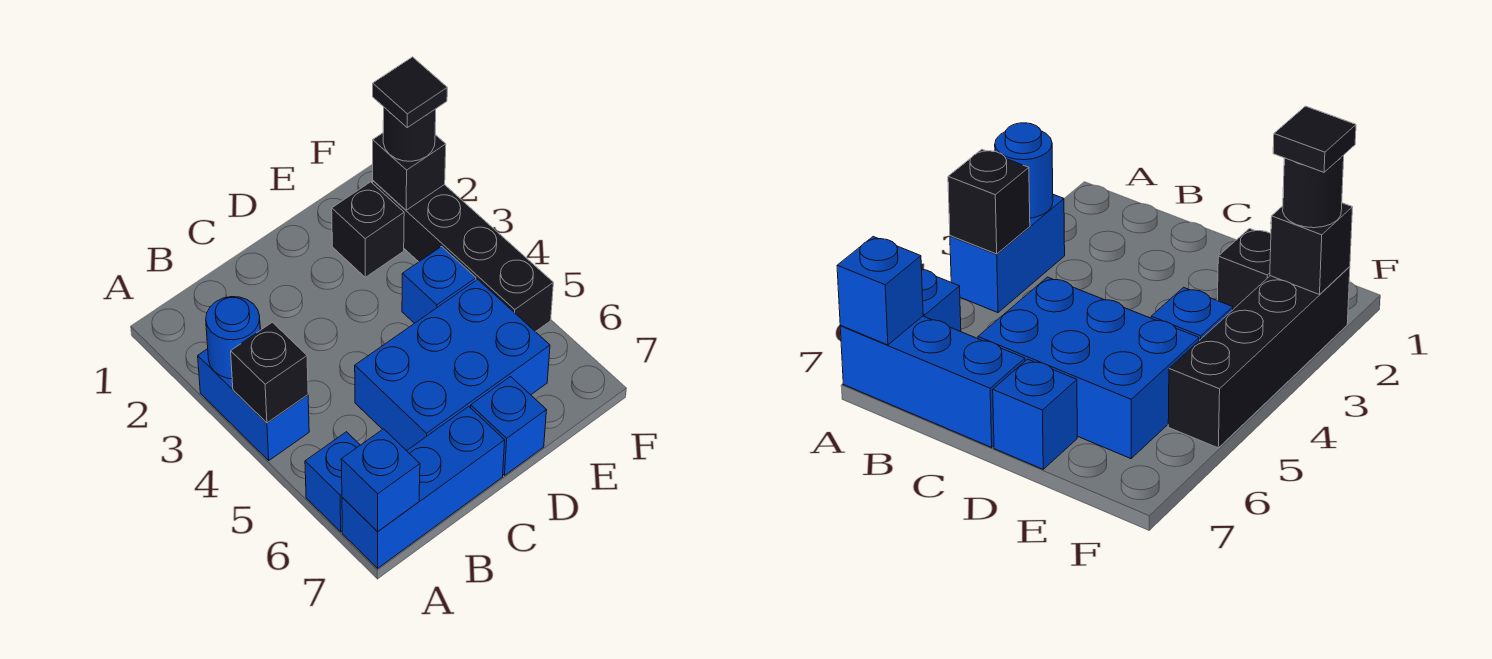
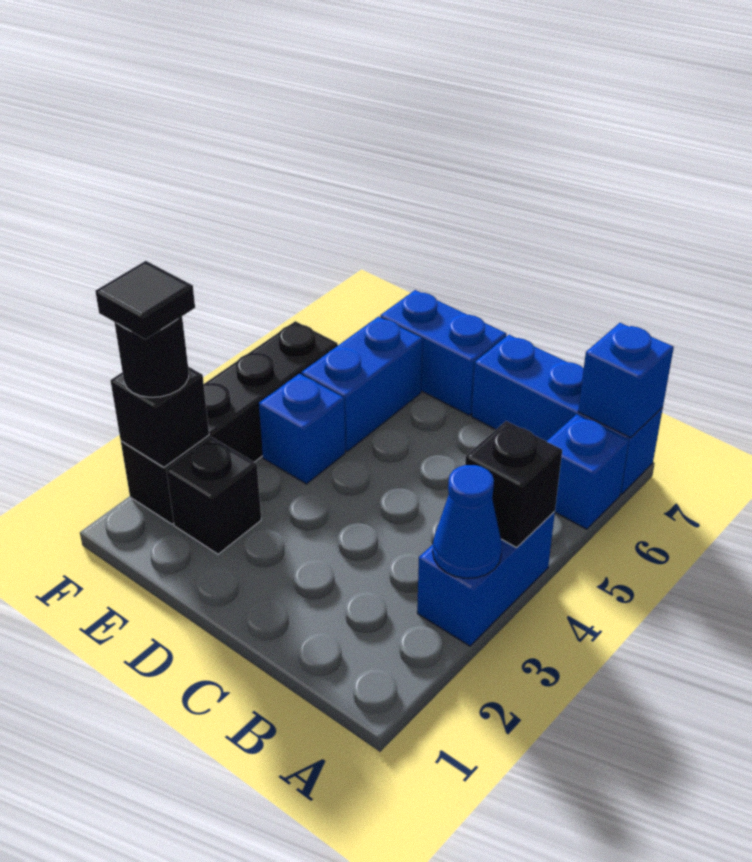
blue round brick A3 level 2 -> blue cone A3 level 2
blue brick C5:E6 level 1 -> blue brick E5:E6 level 1
blue brick D7 level 1 -> blue brick D7:E7 level 1

